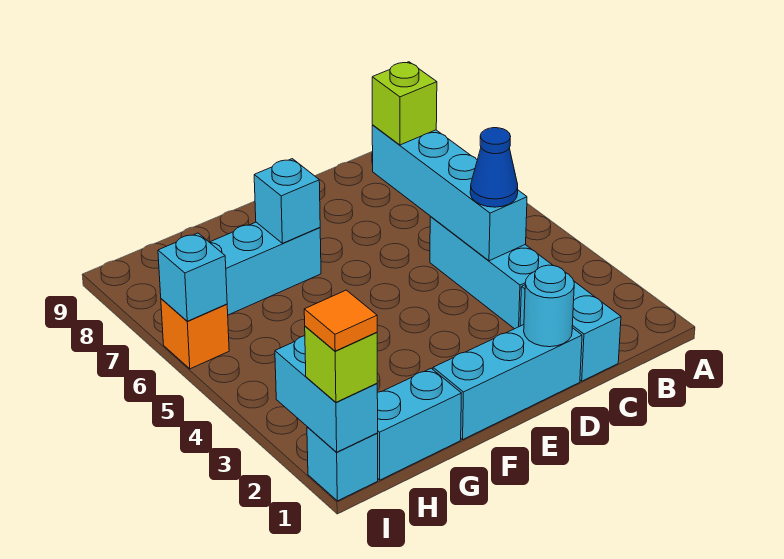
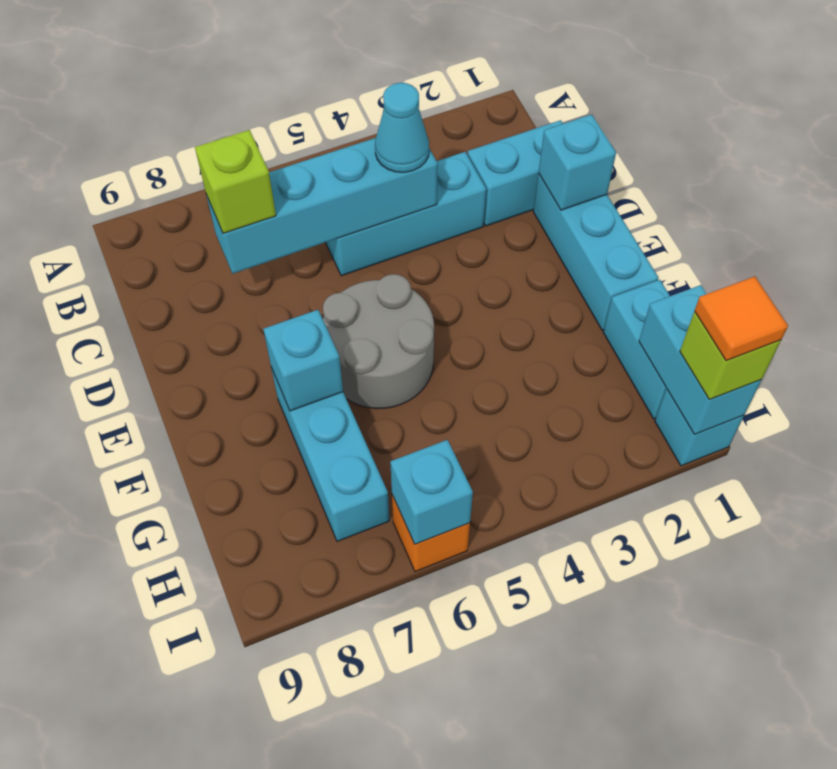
blue cone C4 level 3 -> cyan cone C4 level 3
cyan round brick D1 level 2 -> cyan brick D1 level 2
none -> grey round brick E5:F6 level 1
cyan brick I1:I2 level 2 -> cyan brick H1:I1 level 2

